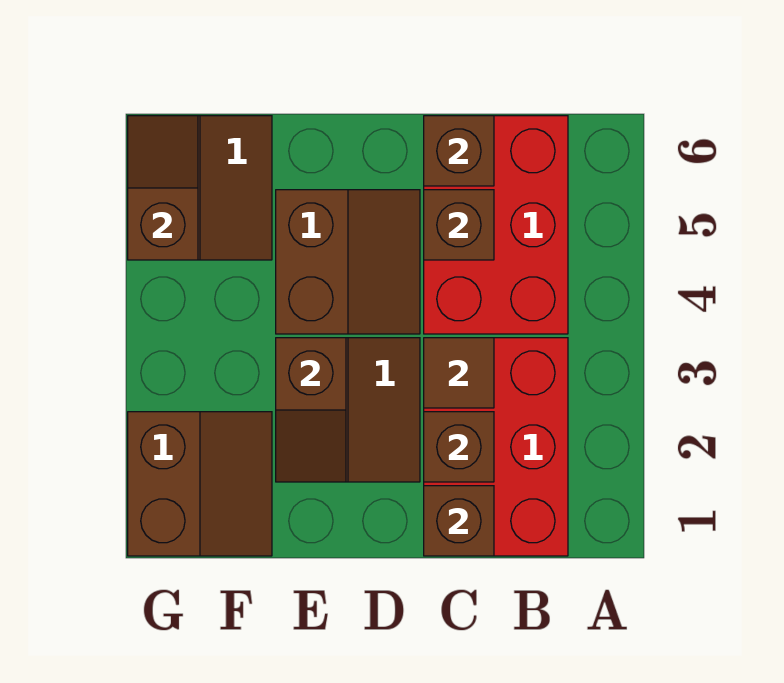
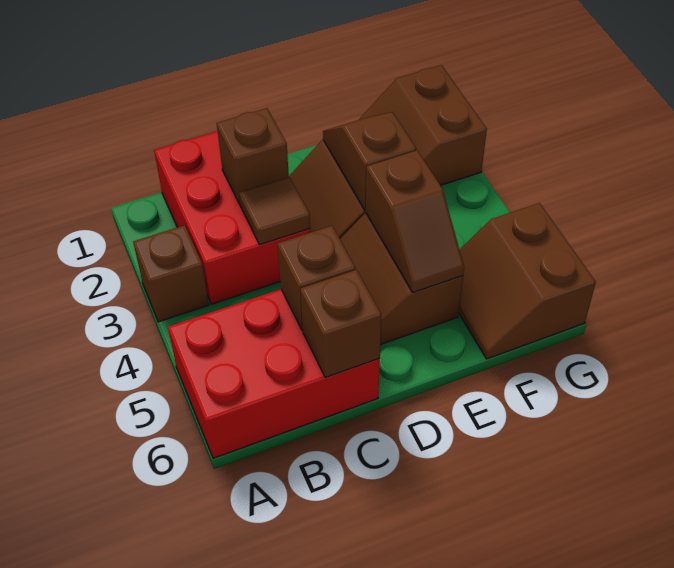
red brick B4:C6 level 1 -> red brick A5:C6 level 1
brown brick C1 level 2 -> brown brick A3 level 1
brown slope G5:G6 level 2 top 5 -> brown slope E4:E5 level 2 top 4

